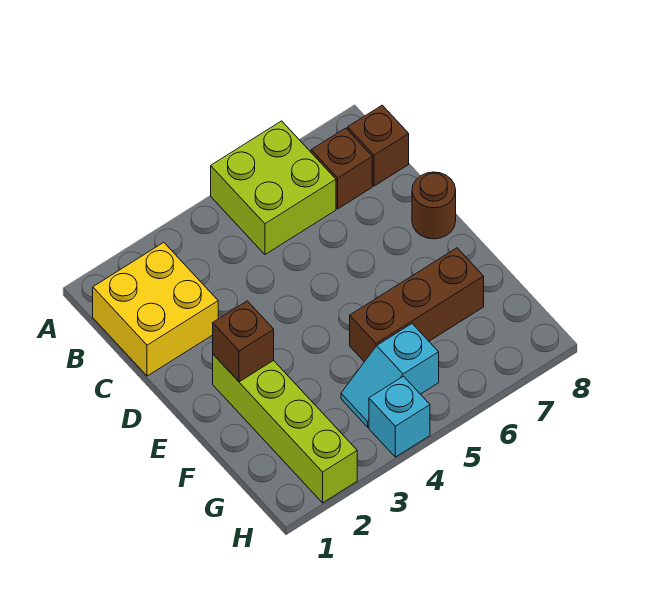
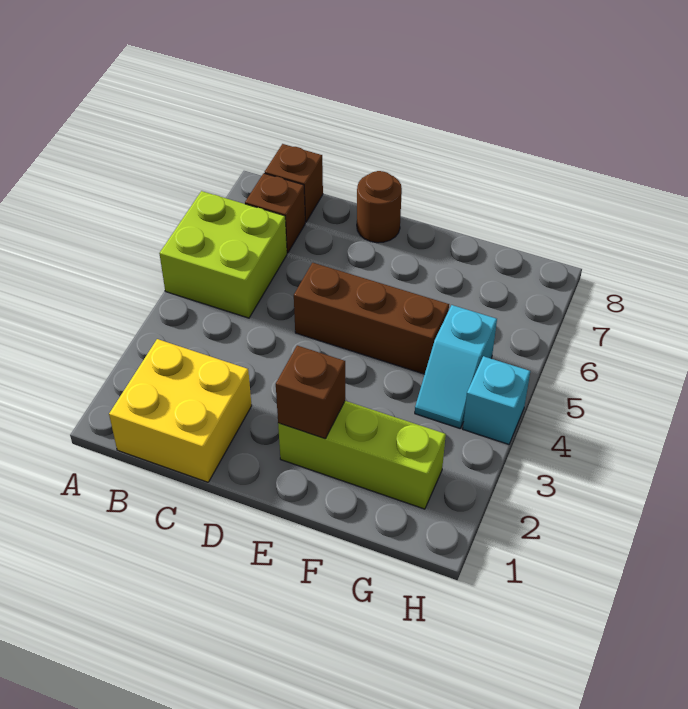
lime brick E2:H2 level 1 -> lime brick E2:G2 level 1
brown brick F5:F7 level 1 -> brown brick D5:F5 level 1

